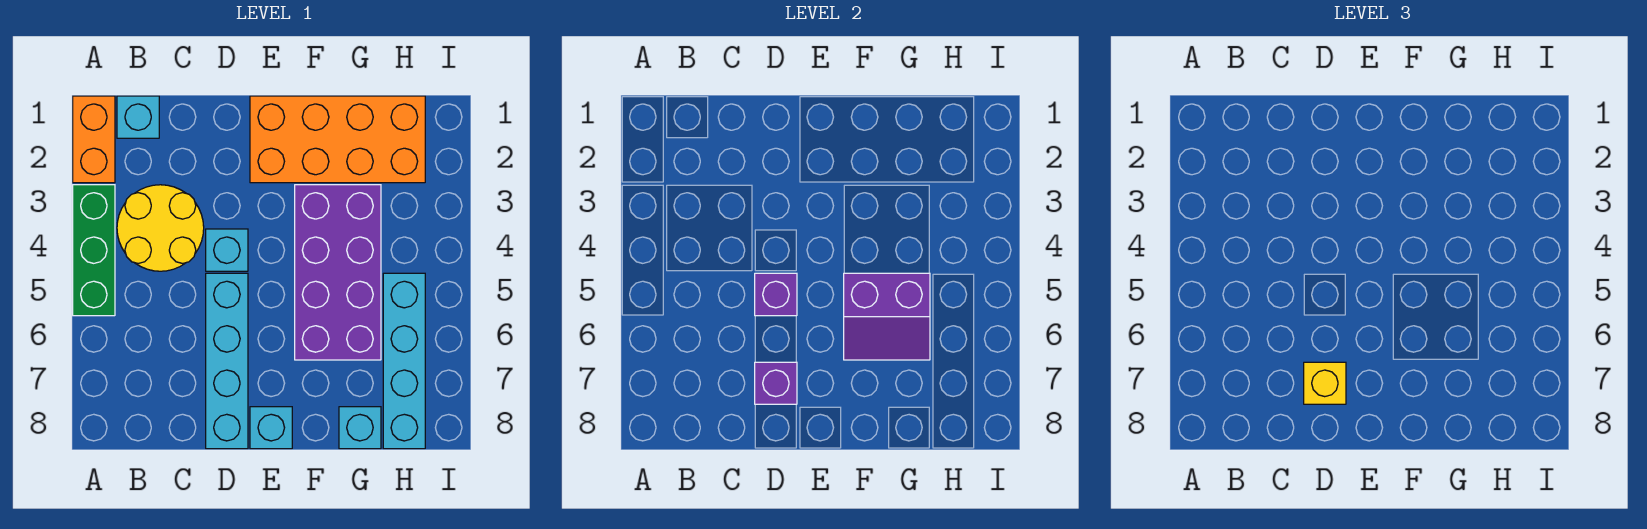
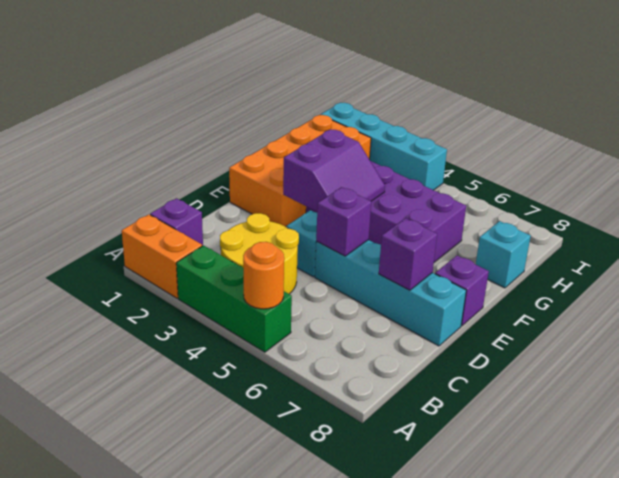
none -> orange round brick A5 level 2
cyan brick B1 level 1 -> purple brick B1 level 1
yellow brick D7 level 3 -> none
cyan brick E8 level 1 -> purple brick E8 level 1
purple slope F5:G6 level 2 top 5 -> purple slope E3:F4 level 2 top 3
cyan brick H5:H8 level 1 -> cyan brick I1:I4 level 1

